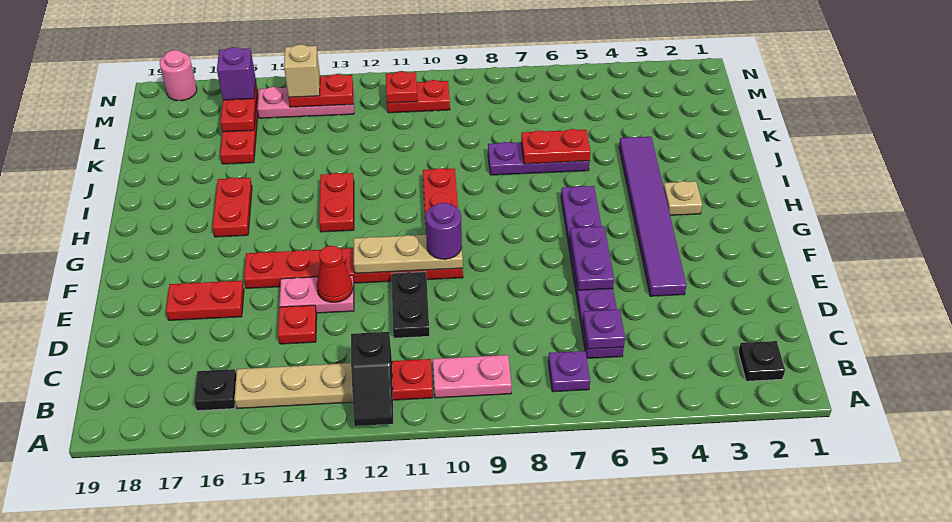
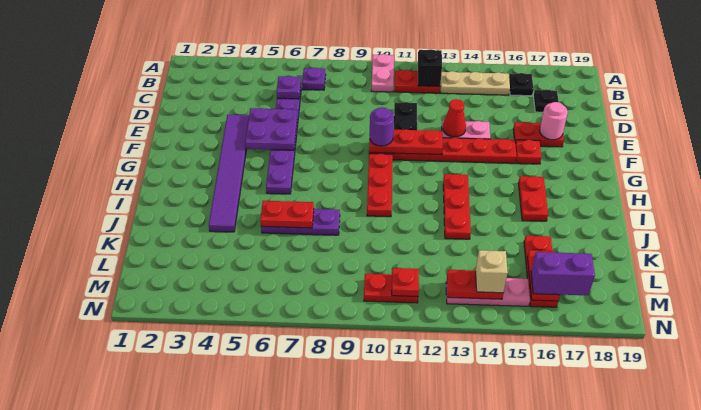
black plate B2 level 1 -> black plate C17 level 1
pink plate B9:B10 level 1 -> pink plate A10:B10 level 1
red plate D14 level 1 -> red plate F16 level 1
purple plate E6:F6 level 2 -> purple plate E5:F6 level 2
tan plate F10:F12 level 2 -> red plate F10:F12 level 2
tan plate H3 level 1 -> none
red plate H13:I13 level 1 -> red plate H13:J13 level 1
purple brick M16 level 3 -> purple brick M16:M17 level 3
pink round brick N18 level 1 -> pink round brick E17 level 2

